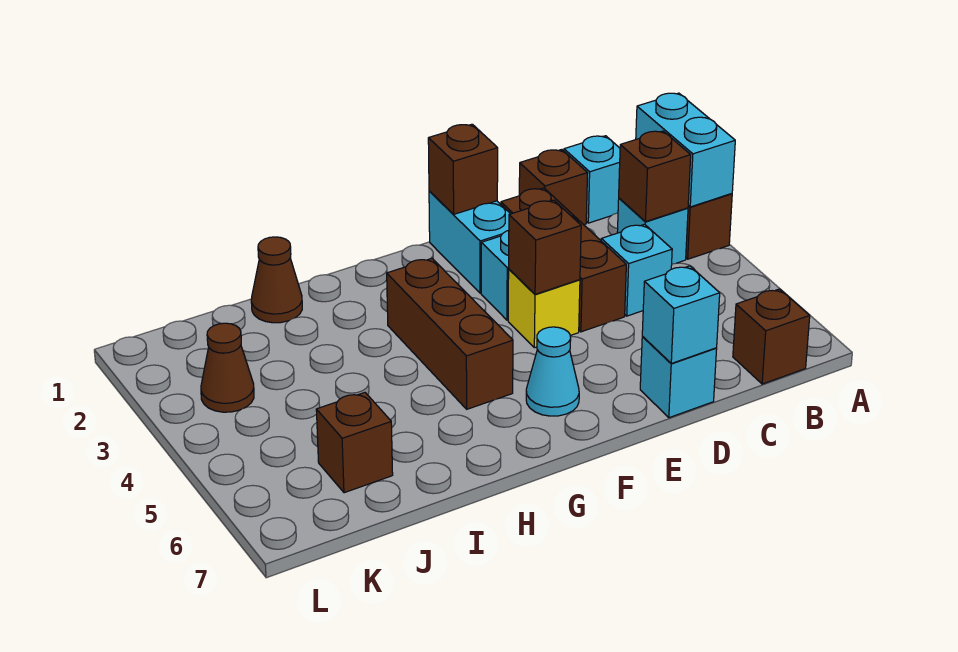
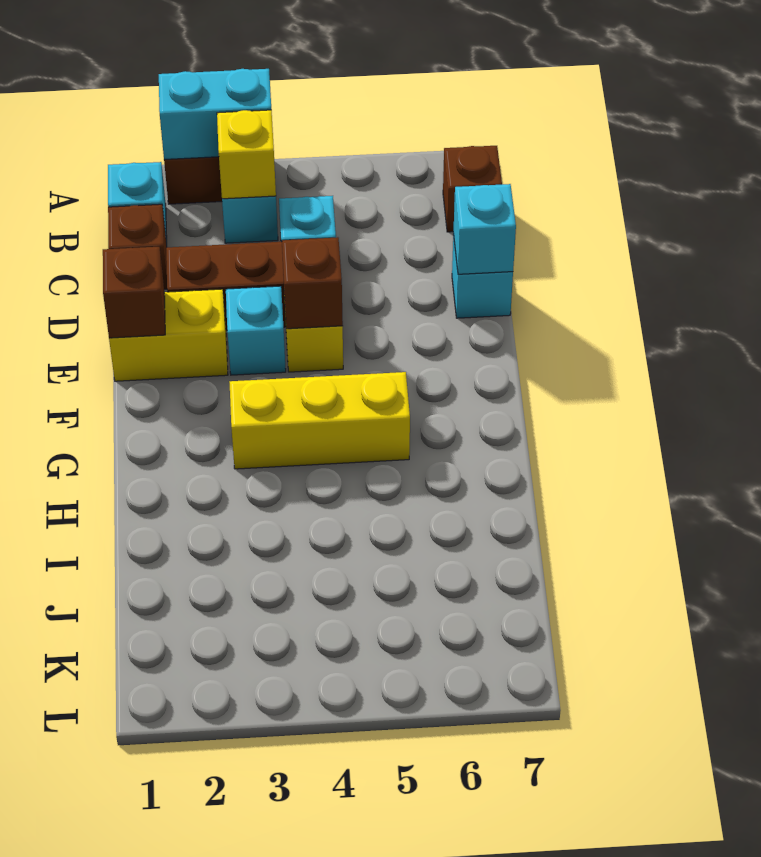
brown brick B3 level 2 -> yellow brick B3 level 2
cyan brick E1:E2 level 1 -> yellow brick E1:E2 level 1
cyan cone F6 level 1 -> none
brown brick G3:G5 level 1 -> yellow brick G3:G5 level 1
brown cone I1 level 1 -> none
brown brick J6 level 1 -> none
brown cone K3 level 1 -> none

